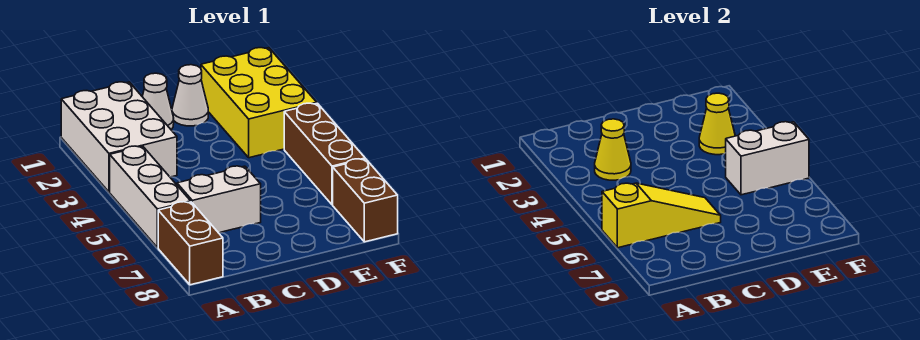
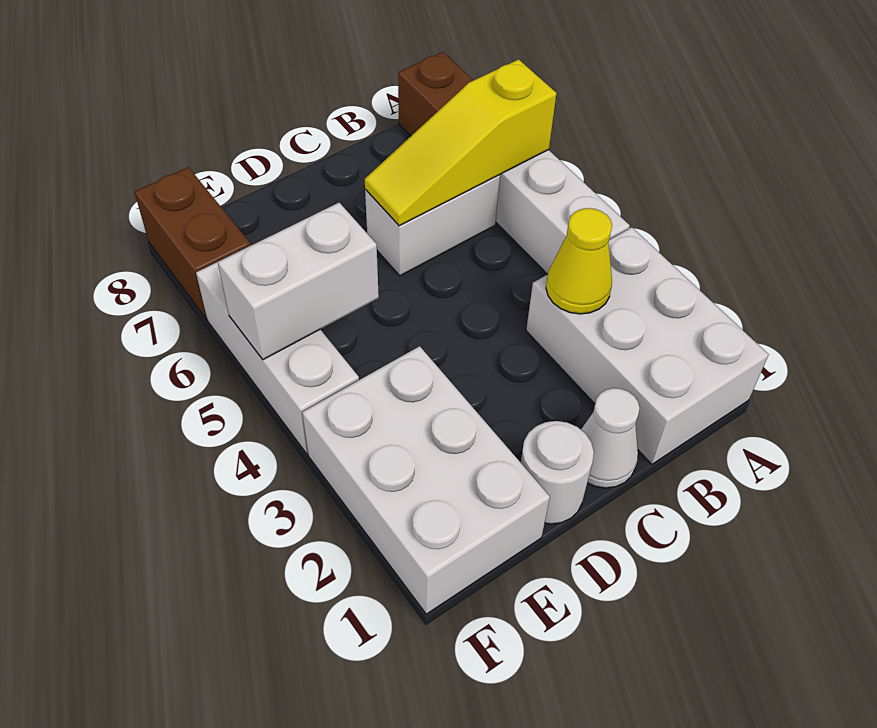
white cone D1 level 1 -> white round brick D1 level 1
yellow brick E1:F3 level 1 -> white brick E1:F3 level 1
yellow cone E3 level 2 -> none
brown brick F4:F6 level 1 -> white brick F4:F6 level 1

